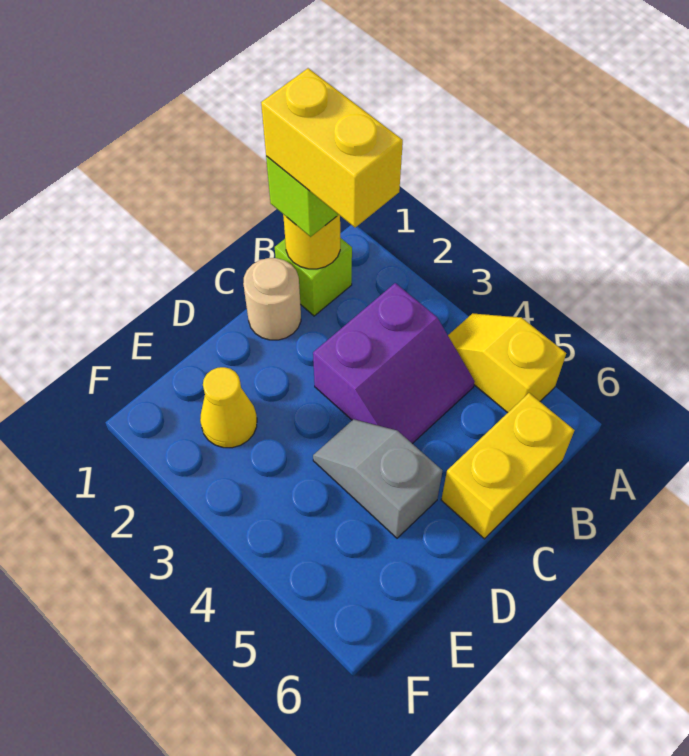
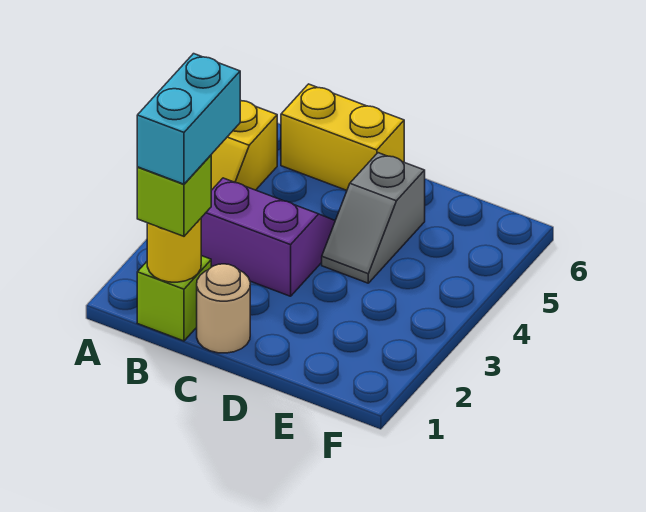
yellow brick B1:B2 level 4 -> cyan brick B1:B2 level 4
yellow cone E2 level 1 -> none

